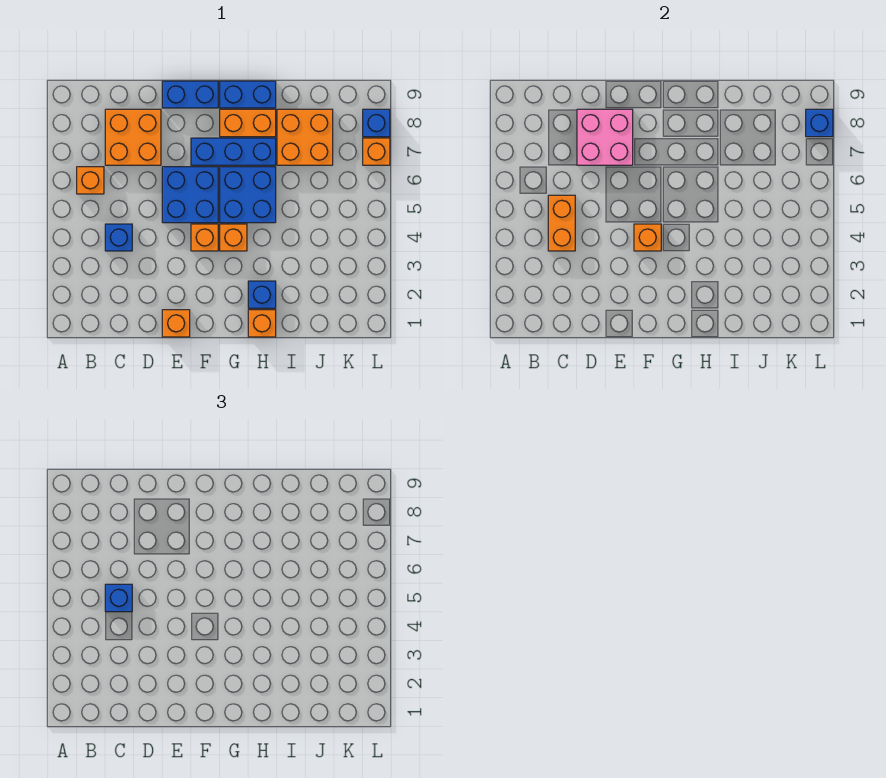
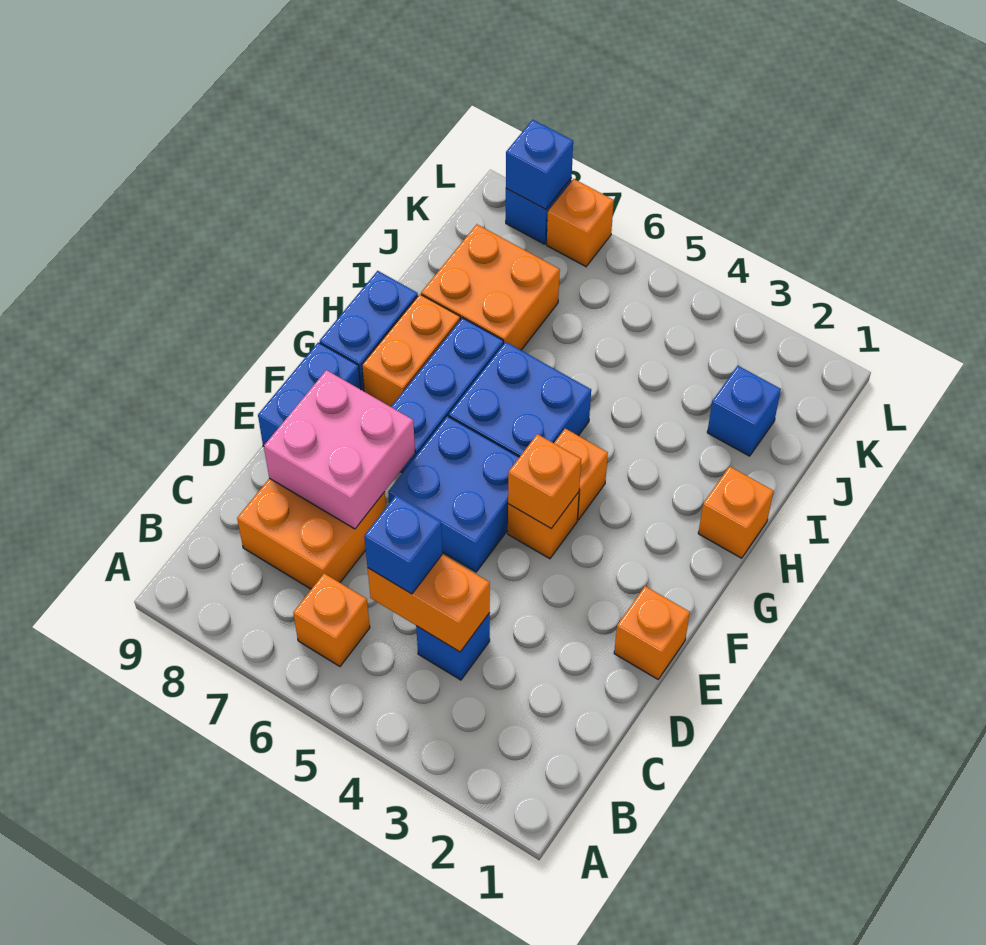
blue brick H2 level 1 -> blue brick J2 level 1

